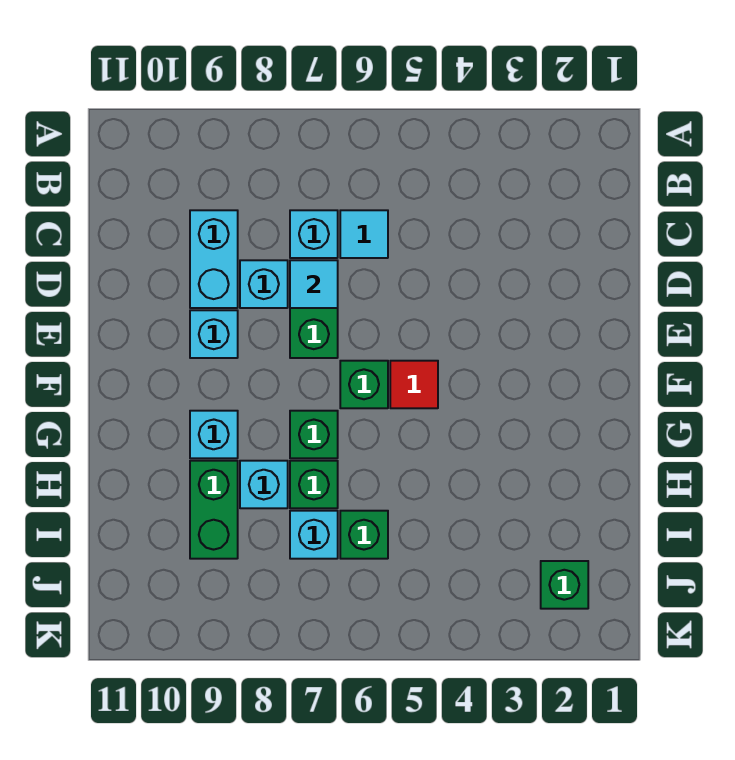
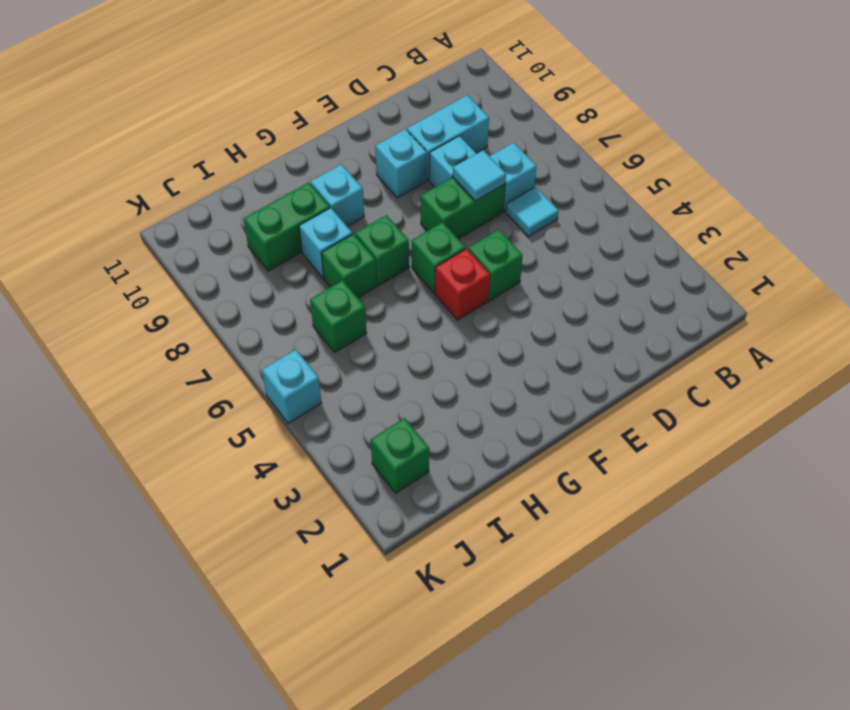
none -> green brick E5 level 1
red tile F5 level 1 -> red brick F5 level 1
cyan brick I7 level 1 -> cyan brick K5 level 1

